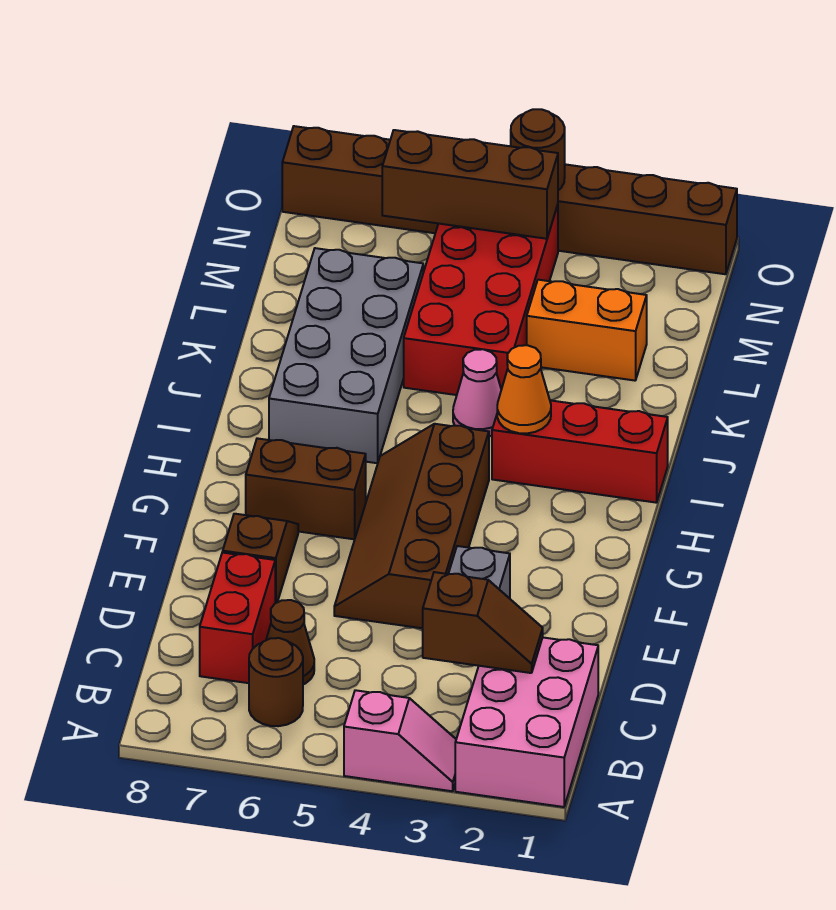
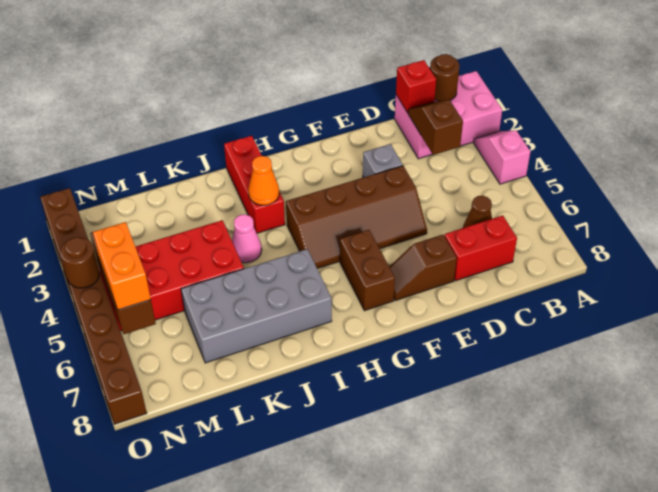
brown round brick B6 level 1 -> brown round brick B1 level 2
none -> red brick C1 level 2
orange brick L2:L3 level 1 -> orange brick N5:N6 level 3

